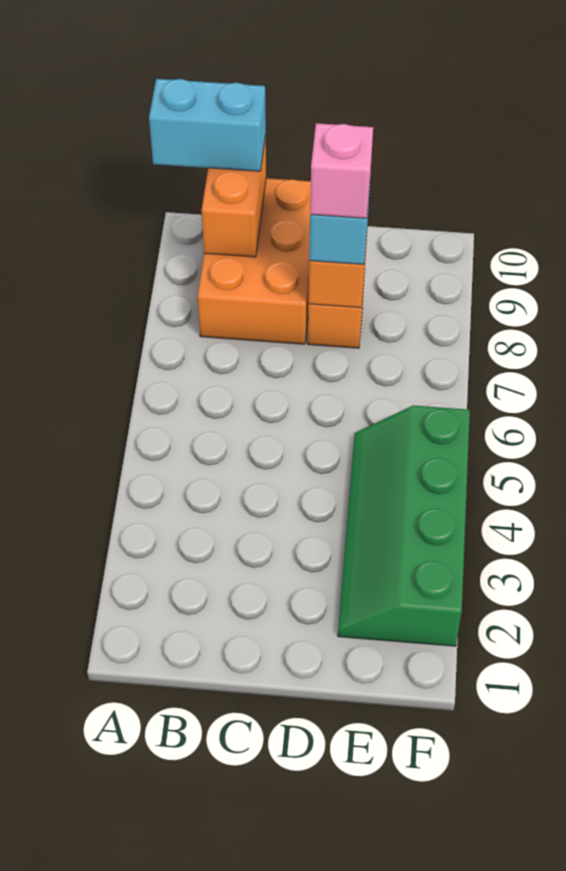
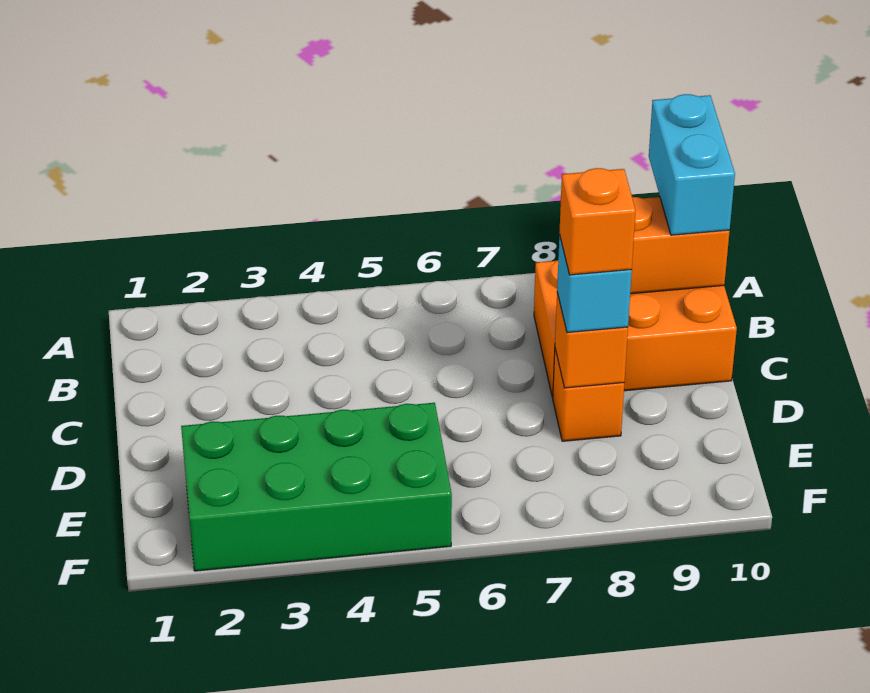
pink brick D8 level 4 -> orange brick D8 level 4
green slope E2:F5 level 1 top F -> green brick E2:F5 level 1

